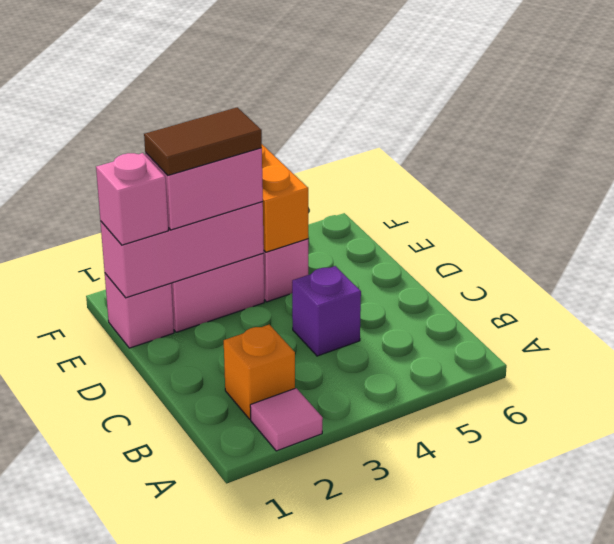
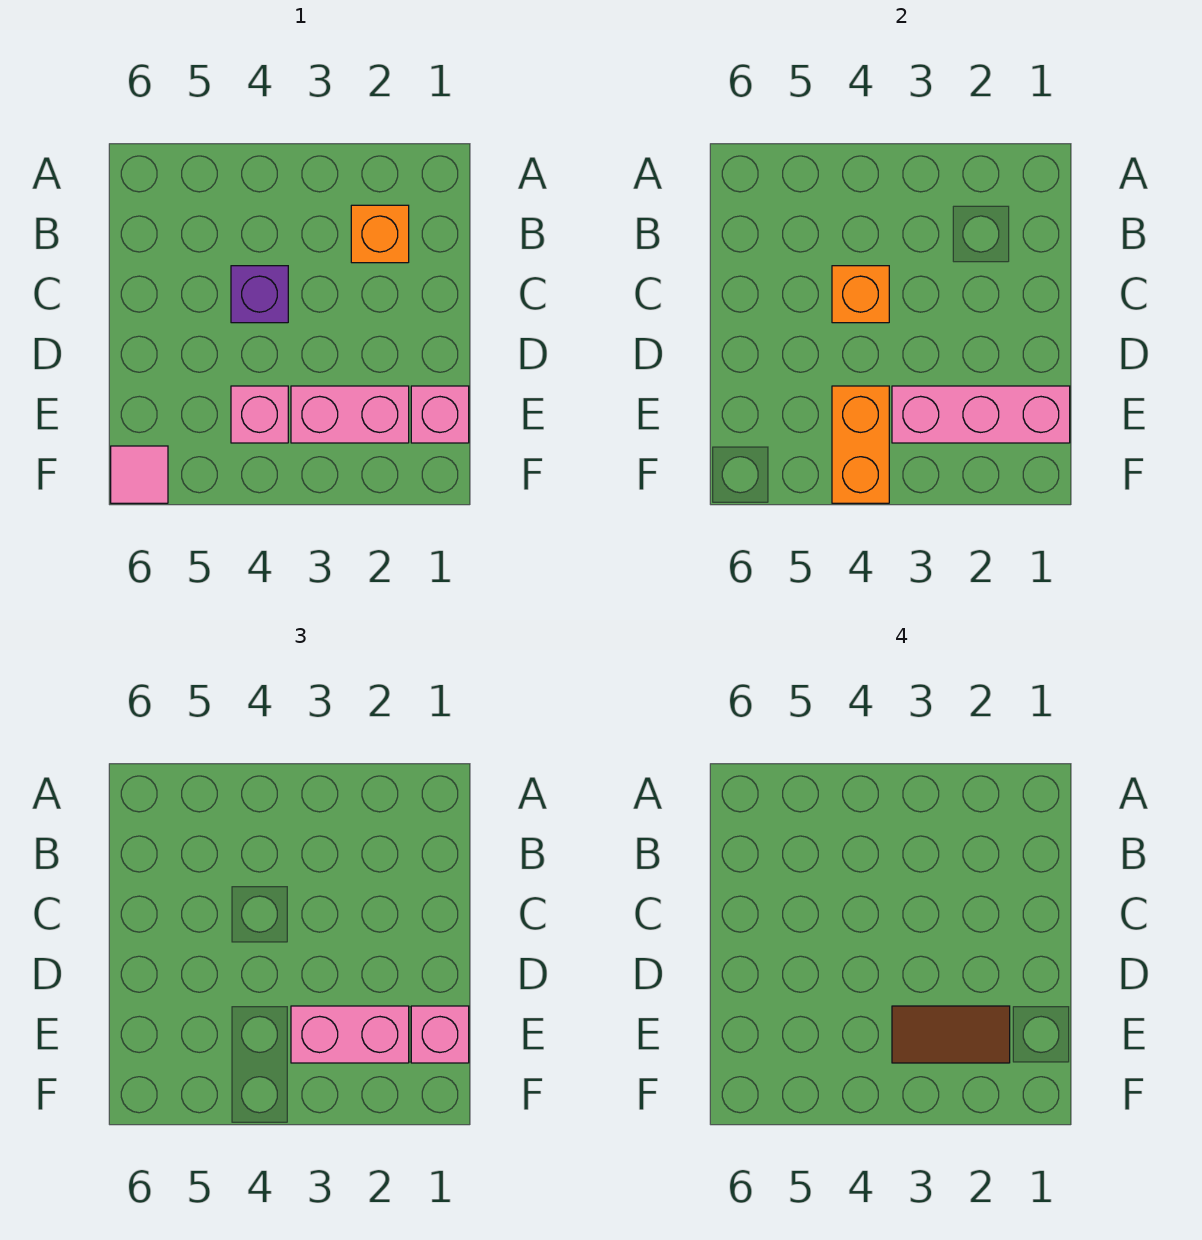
pink tile A2 level 1 -> pink tile F6 level 1
none -> orange brick C4 level 2

